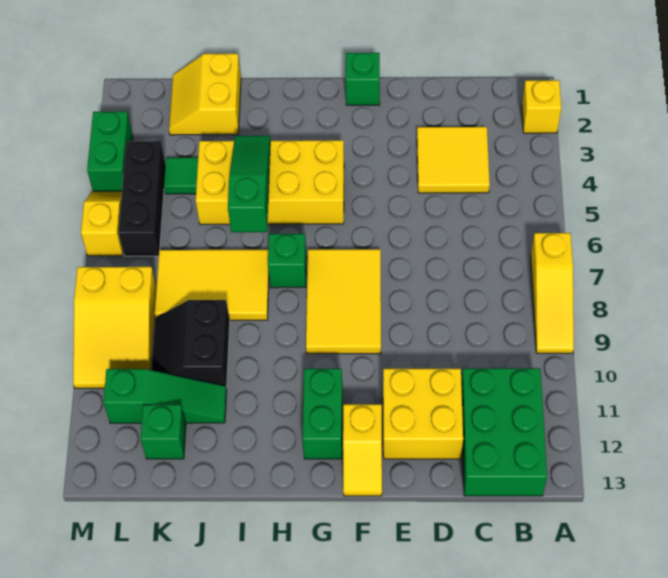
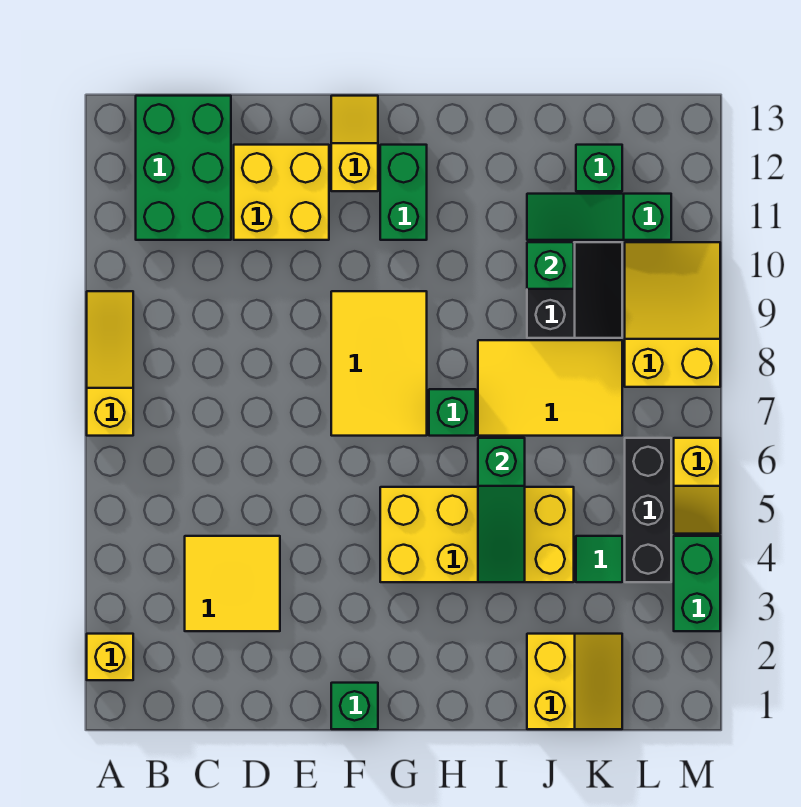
none -> green brick J10 level 2

